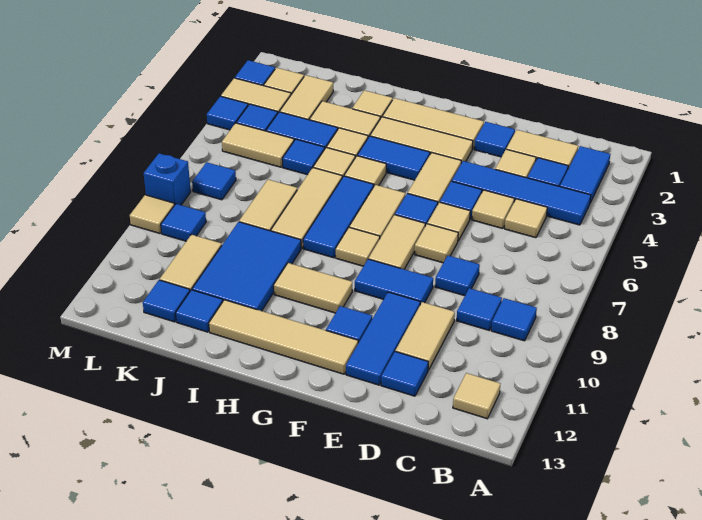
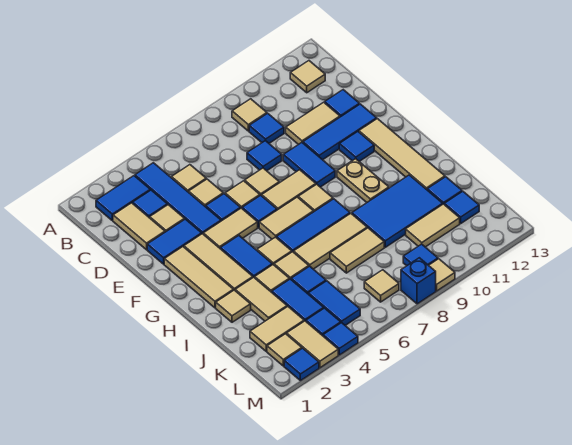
blue tile B9 level 1 -> tan tile B9 level 1
blue tile E2 level 1 -> blue tile E2:E3 level 1
tan tile G10:H10 level 1 -> tan plate G10:H10 level 1
tan tile K5:L5 level 1 -> blue tile K5:L5 level 1
blue tile L7 level 1 -> tan tile L7 level 1

